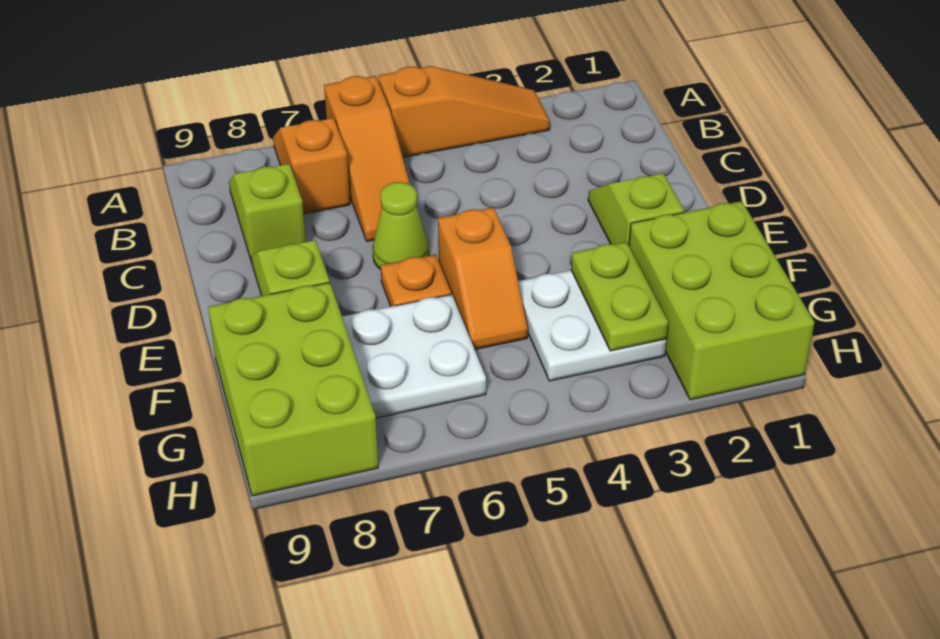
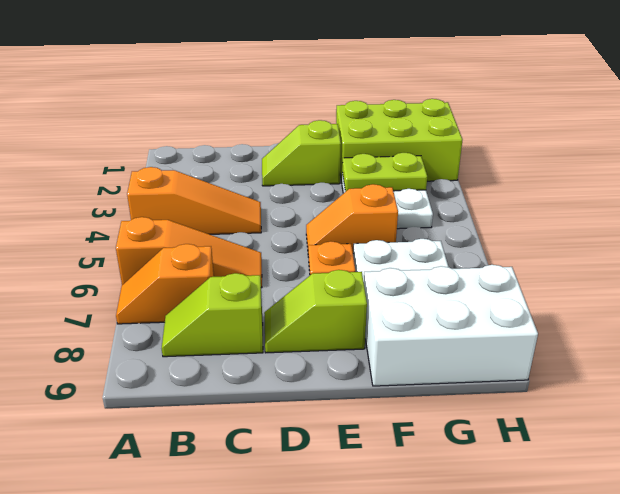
orange slope A3:A5 level 1 top 5 -> orange slope A4:C4 level 1 top A
lime cone D6 level 1 -> none
orange slope E5:F5 level 1 top E -> orange slope E5:F5 level 1 top F
lime brick F8:H9 level 1 -> white brick F8:H9 level 1

